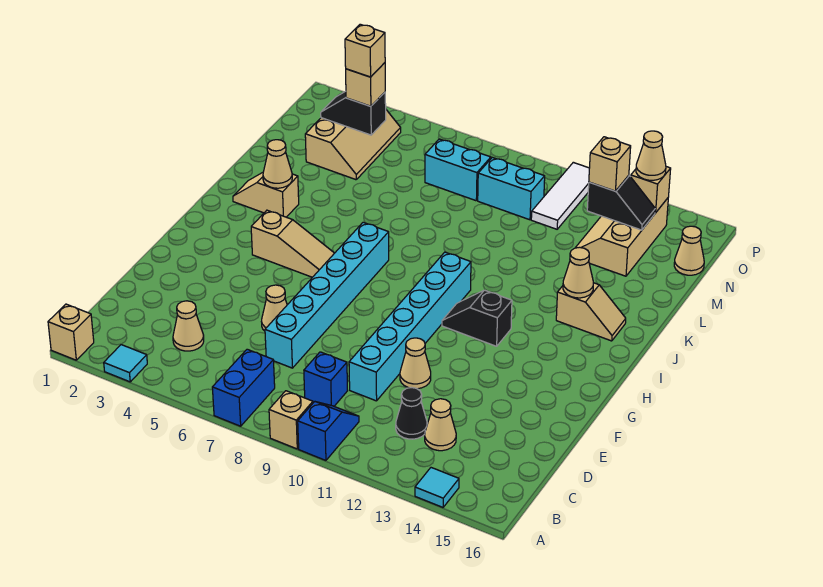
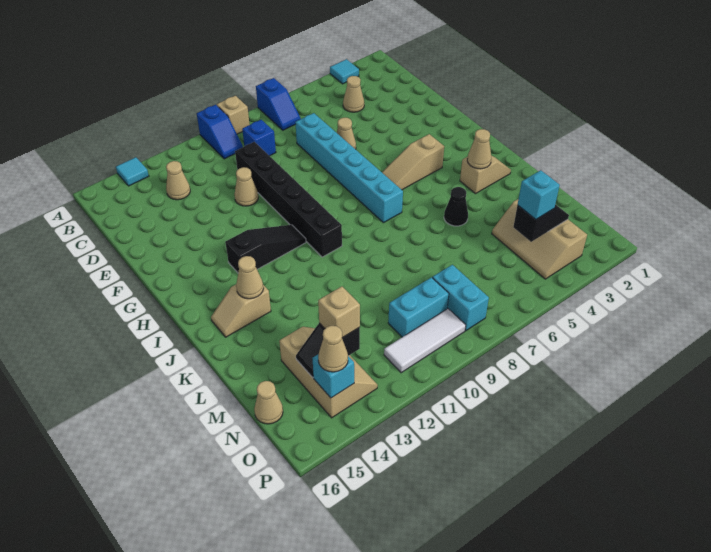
tan brick A1 level 1 -> none
blue brick A7:B7 level 1 -> blue slope A7:B7 level 1 top A
black cone C12 level 1 -> black cone K5 level 1
cyan brick D10:I10 level 1 -> black brick D10:I10 level 1
black slope H11:H12 level 1 top 12 -> black slope H11:H13 level 1 top 13
tan brick N4 level 3 -> cyan brick N4 level 3
tan brick N4 level 4 -> none
cyan brick N7:N8 level 1 -> cyan brick N8:O8 level 1
white tile N11:P11 level 1 -> white tile O9:O11 level 1
tan brick O14 level 2 -> cyan brick O14 level 2

